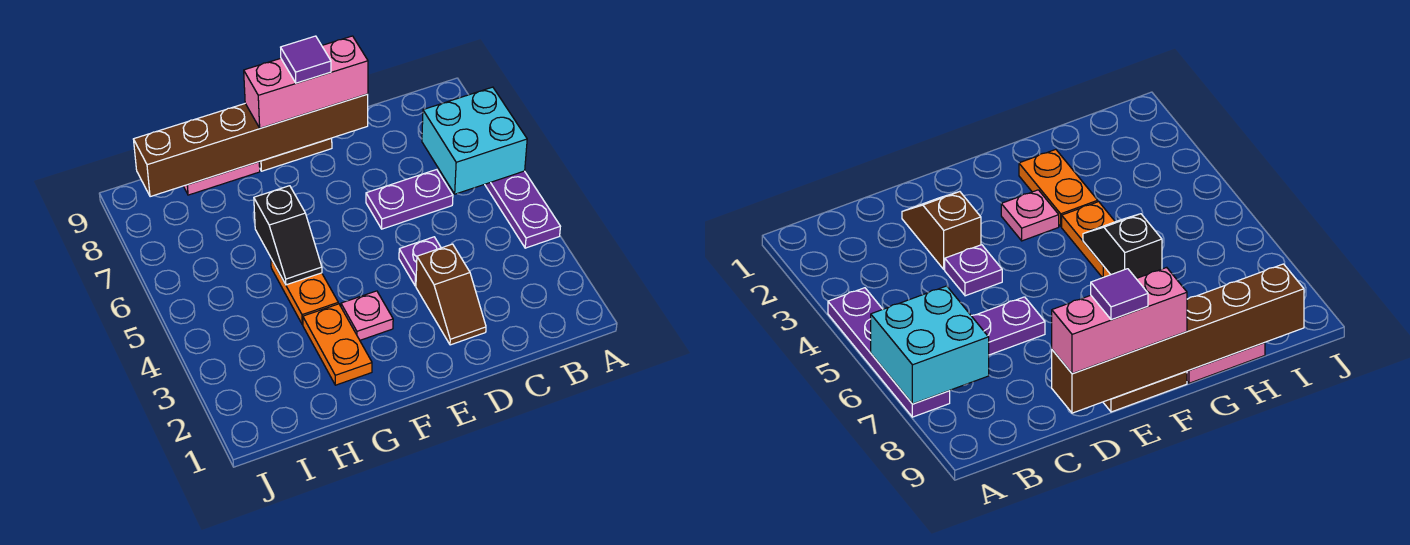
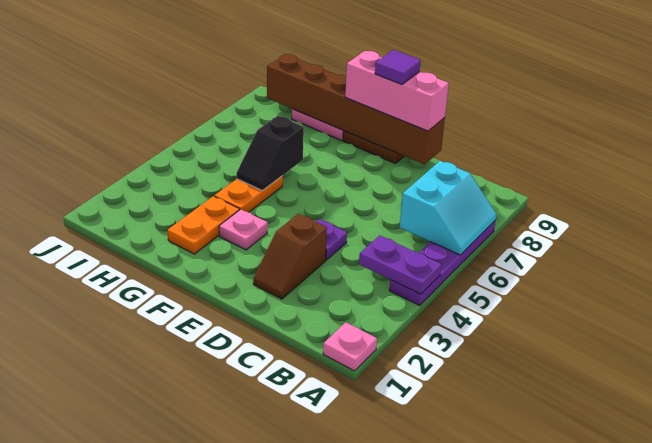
none -> pink plate A1 level 1
cyan brick A6:B7 level 2 -> cyan slope A6:B7 level 2 top B
purple plate C6:D6 level 1 -> purple plate A4:B4 level 2

